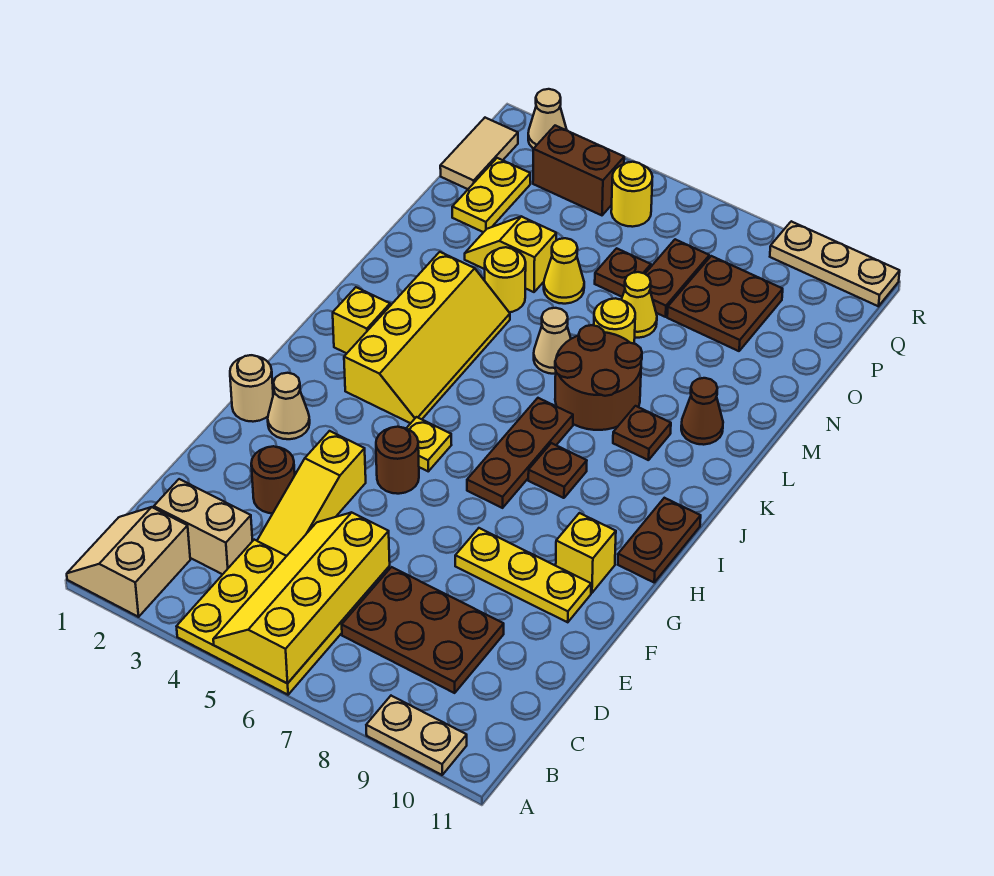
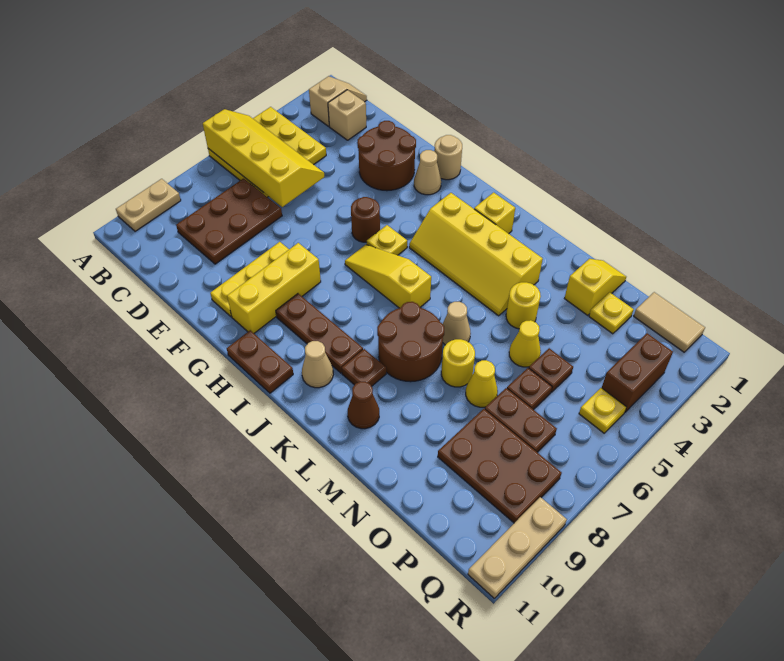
tan slope A1:B2 level 1 top 2 -> tan slope B1:B2 level 1 top 2
tan brick C2:C3 level 1 -> tan brick C2 level 1
yellow slope D4:F4 level 1 top F -> yellow slope H6:J6 level 1 top J
brown round brick E3 level 1 -> brown round brick E2:F3 level 1
yellow brick G10 level 1 -> yellow brick G8:G10 level 1
brown plate H7:J7 level 1 -> brown plate H9:J9 level 1
brown plate I8 level 1 -> brown plate O5 level 1
yellow slope N3:N4 level 1 top 4 -> yellow slope N1:N2 level 1 top 2
yellow plate O2:P2 level 1 -> yellow plate O2 level 1
brown plate O8:P9 level 1 -> brown plate O8:Q9 level 1
yellow round brick Q5 level 1 -> yellow plate Q5 level 1
tan cone R2 level 1 -> tan cone J10 level 1

